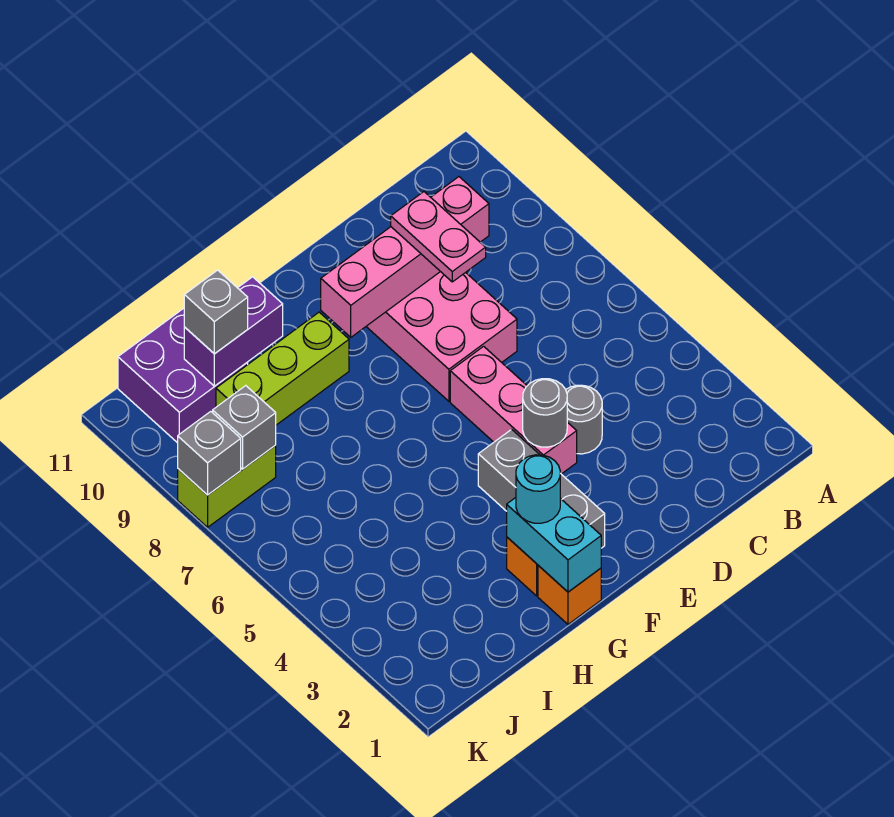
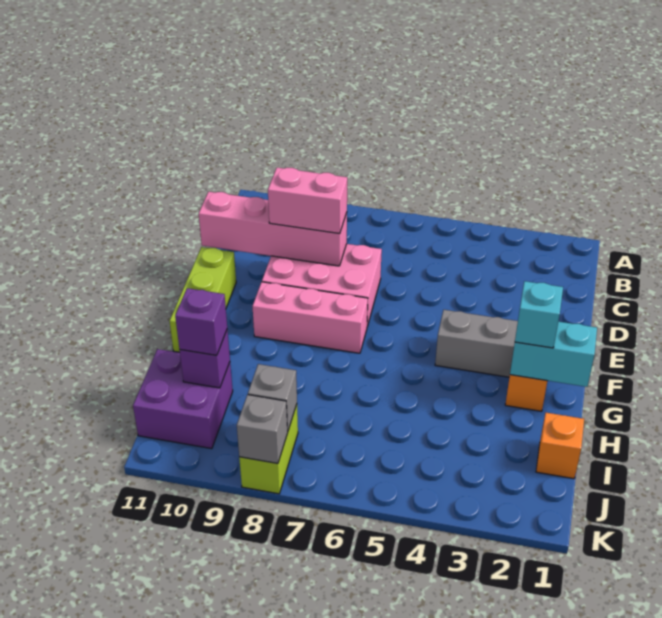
pink brick C9:F9 level 2 -> pink brick D8:D11 level 2
grey round brick D4 level 1 -> none
pink plate D8:D9 level 3 -> pink brick D8:D9 level 3
pink brick E4:E6 level 1 -> pink brick F7:F9 level 1
grey round brick E4 level 2 -> none
orange brick G1 level 1 -> orange brick I1 level 1
cyan round brick G2 level 3 -> cyan brick G2 level 3
lime brick G9:I9 level 1 -> lime brick E11:G11 level 1
purple brick H10:I10 level 2 -> purple brick I10 level 2
grey brick I10 level 3 -> purple brick I10 level 3

